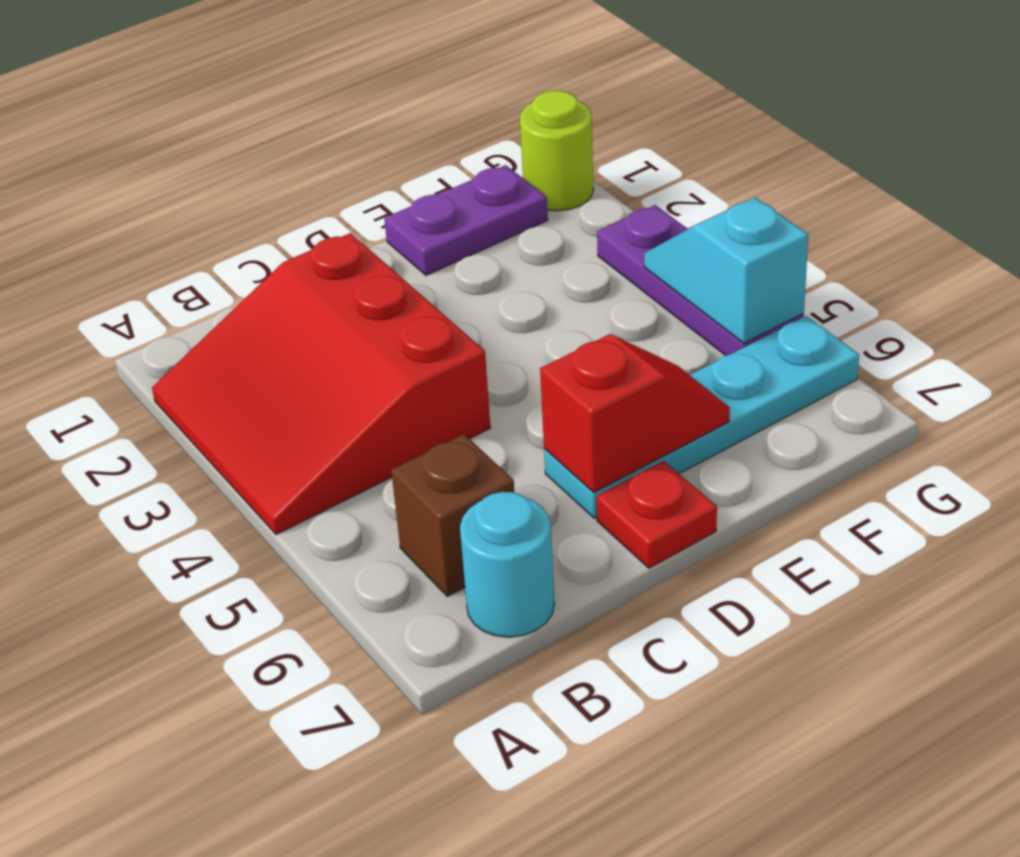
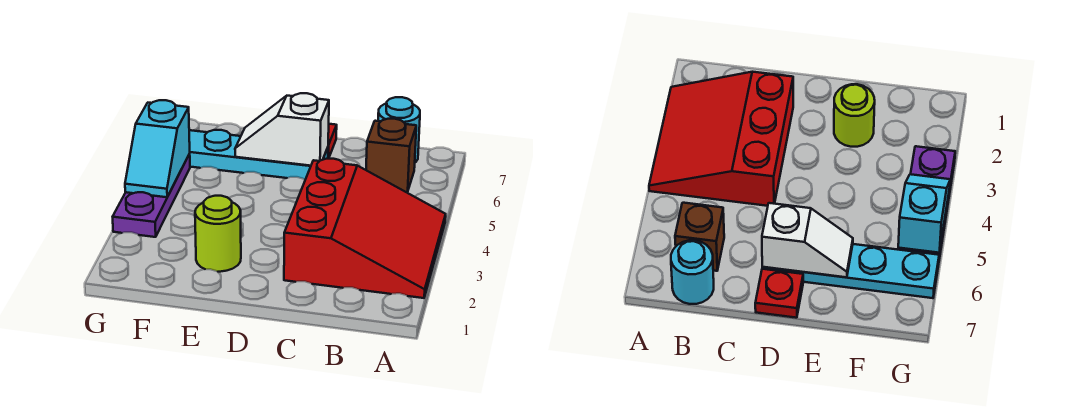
red slope D6:E6 level 2 top D -> white slope D6:E6 level 2 top D
purple plate E1:F1 level 1 -> none
lime round brick G1 level 1 -> lime round brick E2 level 1

